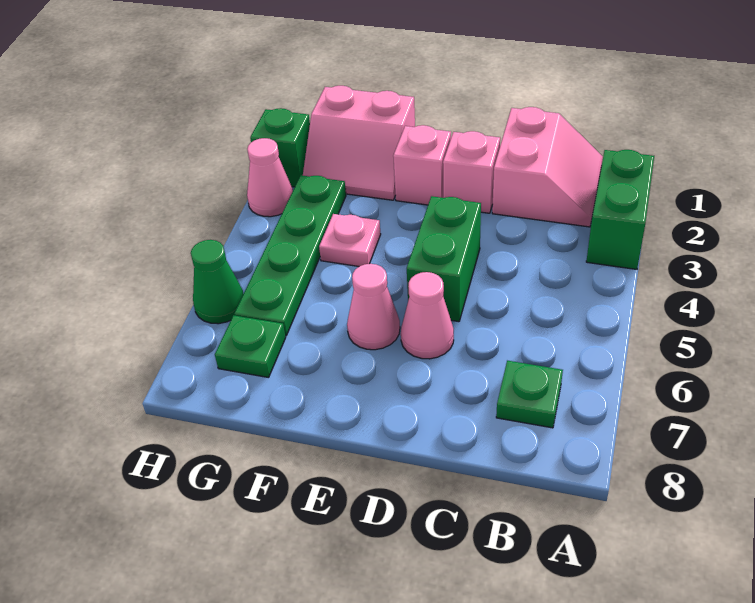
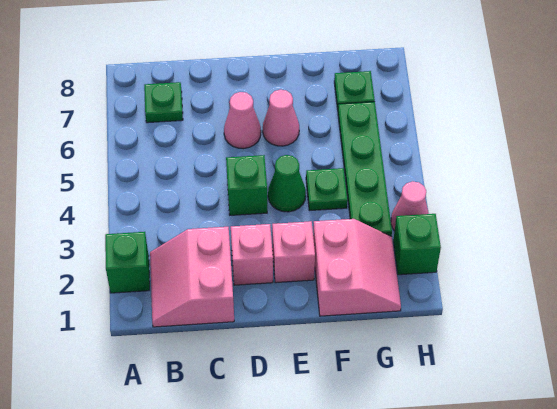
green brick A2:A3 level 1 -> green brick A2 level 1
green brick D4:D5 level 1 -> green brick D4 level 1
pink slope F1:G2 level 1 top 1 -> pink slope F1:G2 level 1 top F
pink plate F4 level 1 -> green plate F4 level 1
green cone H6 level 1 -> green cone E4 level 1

